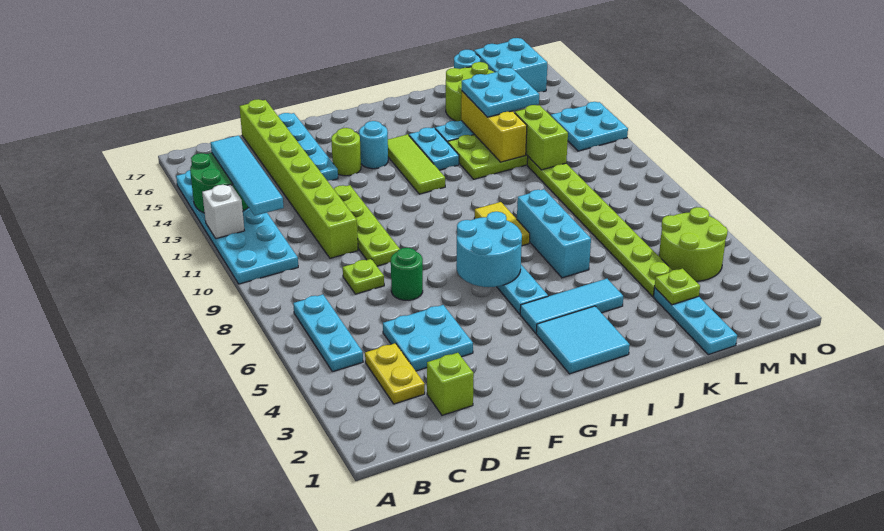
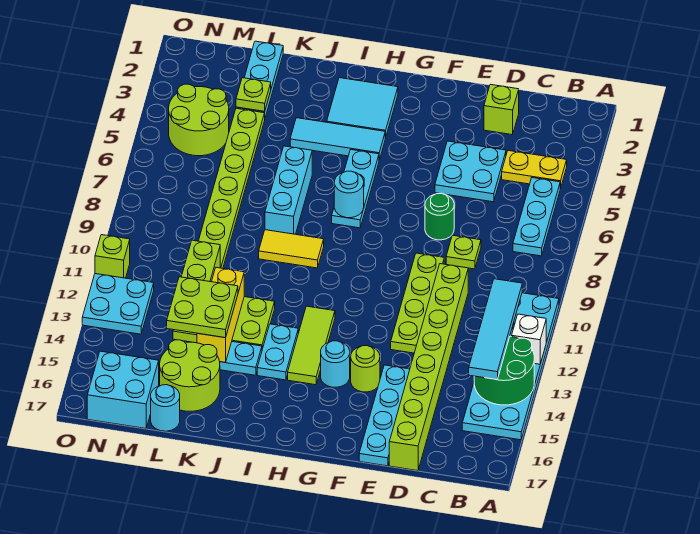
yellow plate C3:C4 level 1 -> yellow plate B4:C4 level 1
cyan round brick G6:H7 level 2 -> cyan round brick H7 level 2
yellow tile I8:I9 level 1 -> yellow tile I9:J9 level 1
cyan plate K13:L14 level 3 -> lime plate K13:L14 level 3
none -> lime brick O11 level 1

